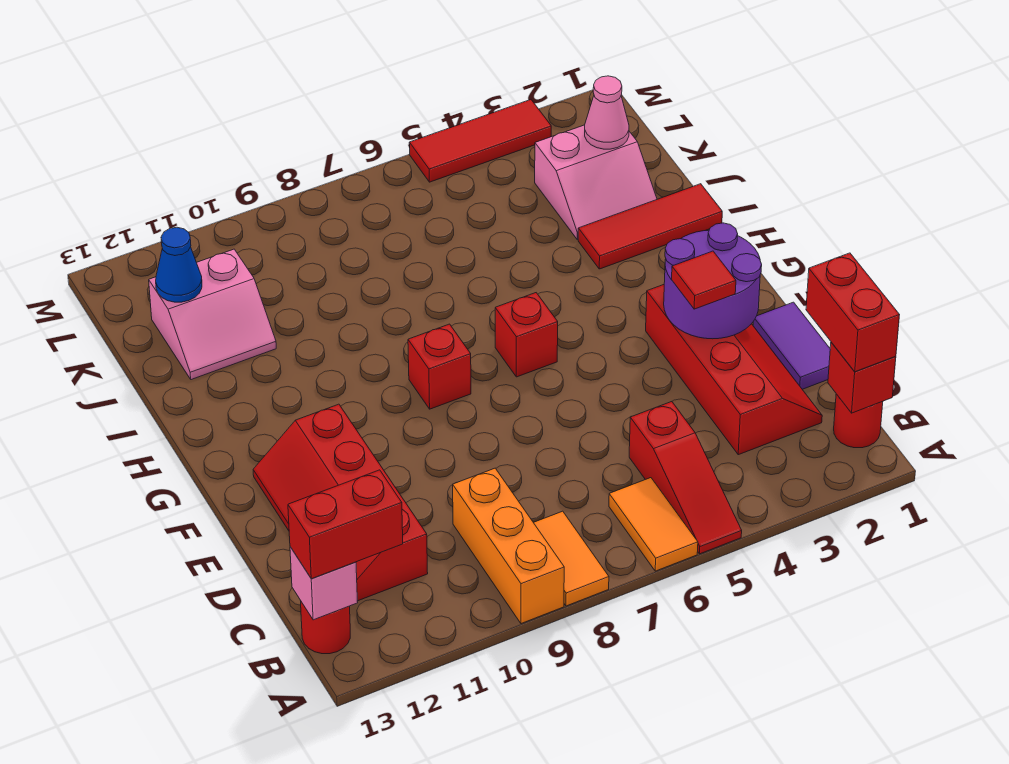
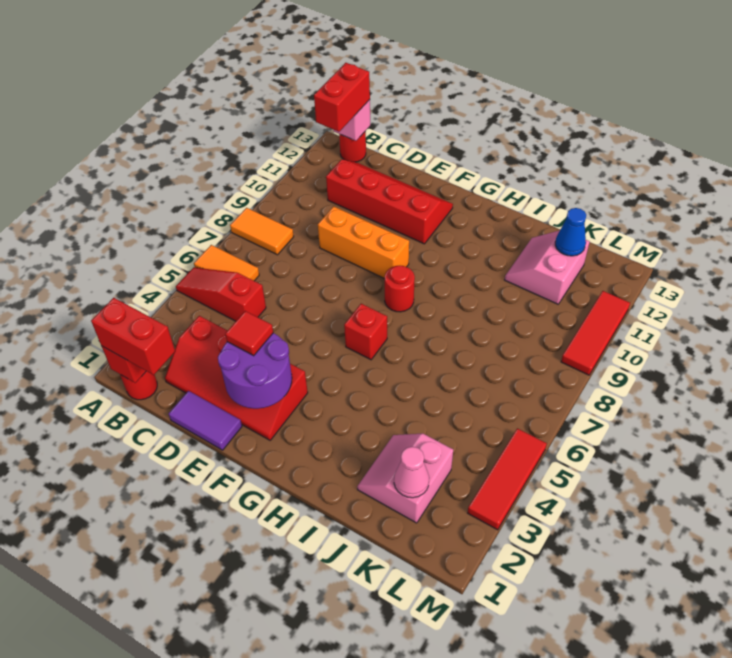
orange brick A9:C9 level 1 -> orange brick D9:F9 level 1
red brick G8 level 1 -> red round brick G8 level 1
red tile I1:I3 level 1 -> red tile M9:M11 level 1

